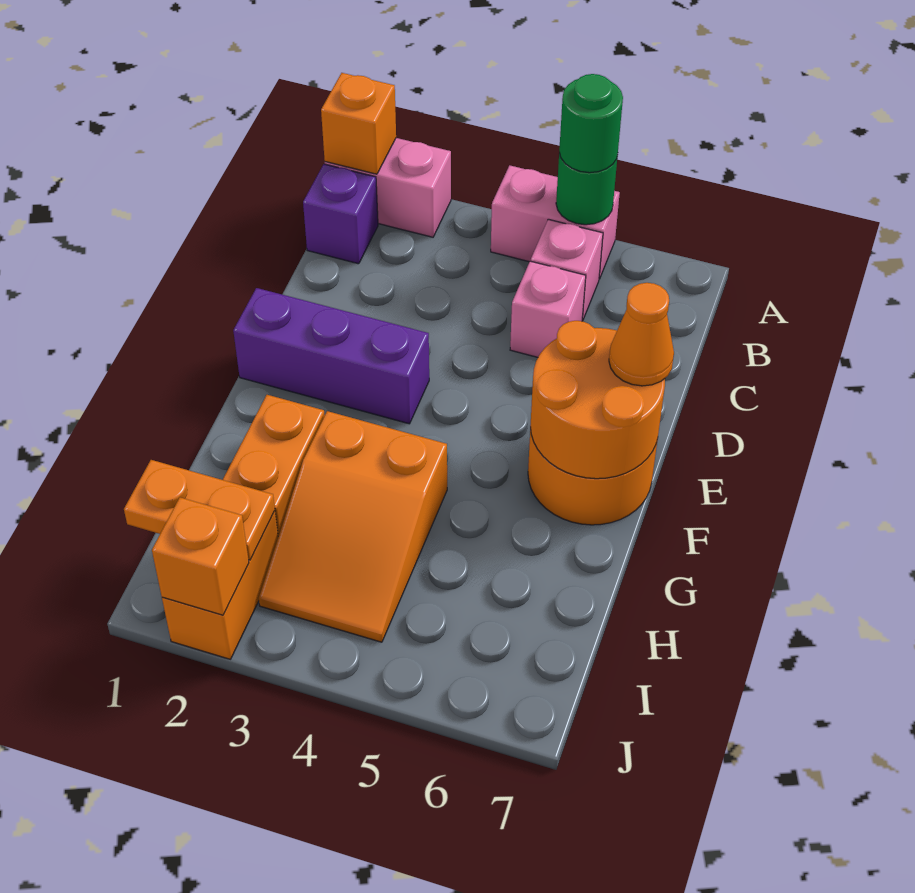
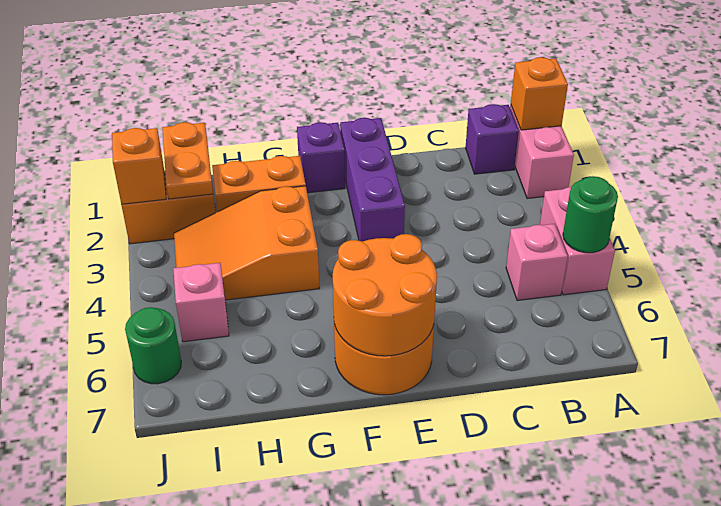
green round brick A5 level 3 -> green round brick J6 level 1
pink brick C5 level 1 -> pink brick I5 level 1
orange cone E7 level 3 -> none
none -> purple brick F1 level 1

